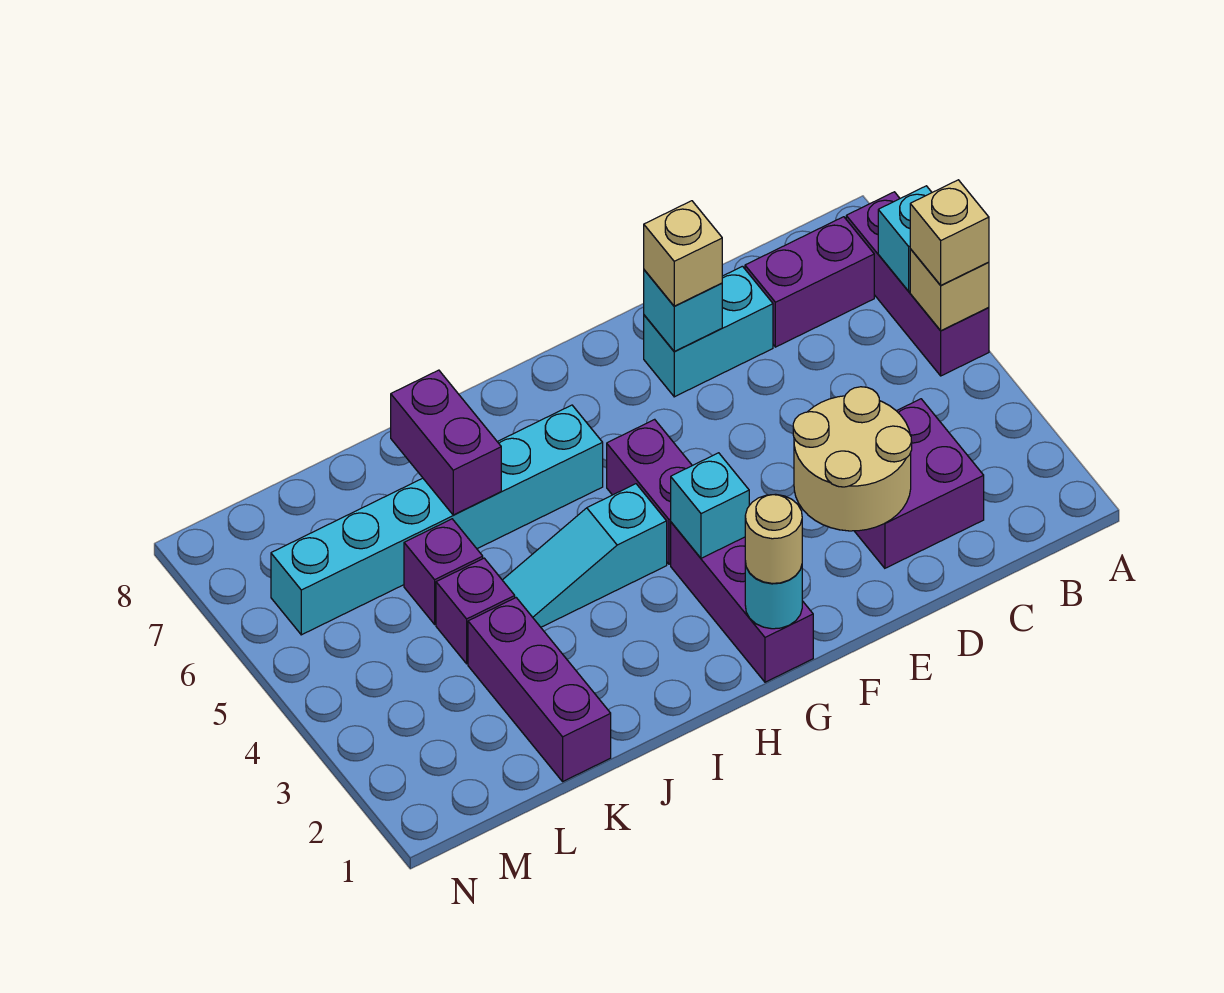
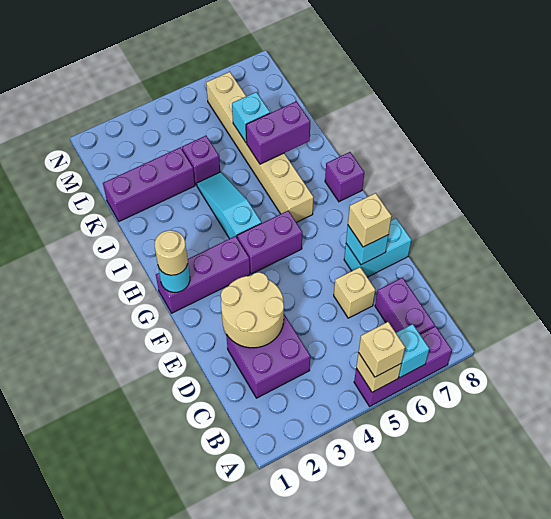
none -> tan brick D6 level 1
cyan brick D7:E7 level 1 -> cyan brick E7:E8 level 1
cyan brick G3 level 2 -> cyan brick K6 level 2
cyan brick H6:M6 level 1 -> tan brick H6:M6 level 1
purple brick K5 level 1 -> purple brick H8 level 1

